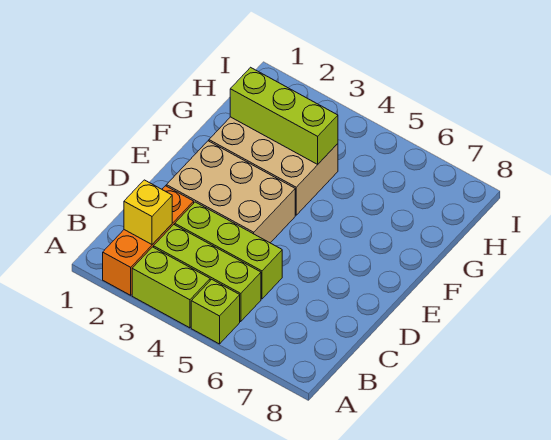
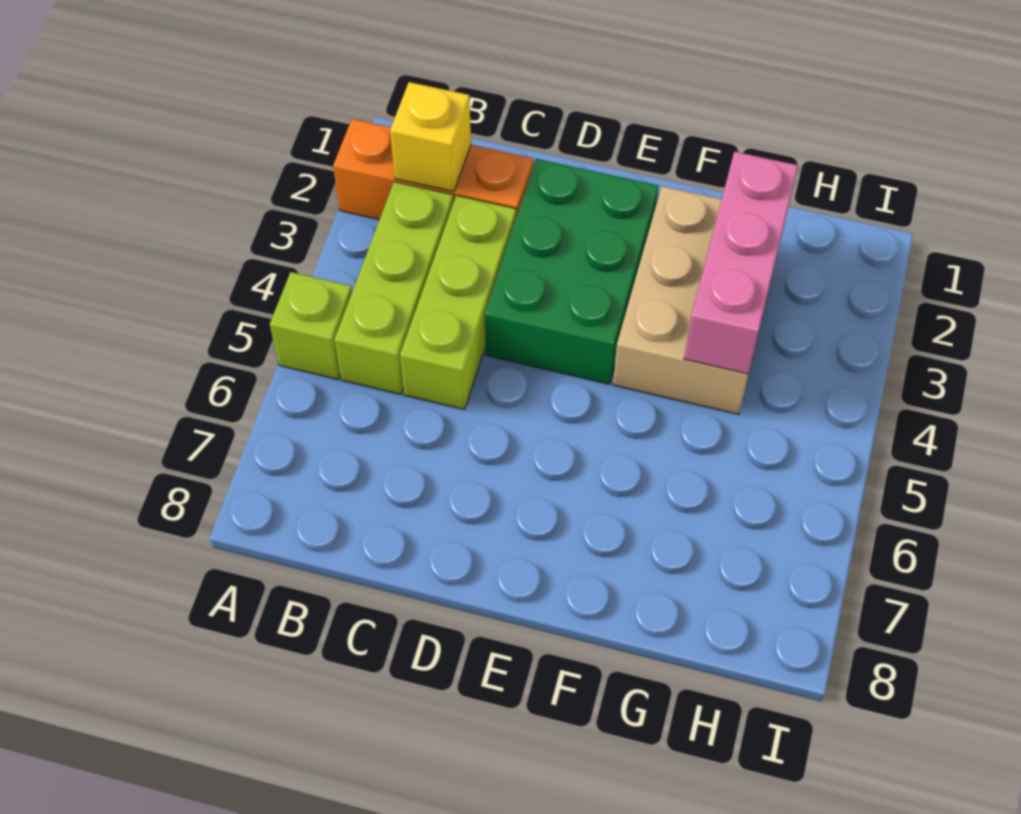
lime brick A3:A4 level 1 -> none
tan brick D2:E4 level 1 -> green brick D2:E4 level 1
lime brick G2:G4 level 2 -> pink brick G2:G4 level 2

